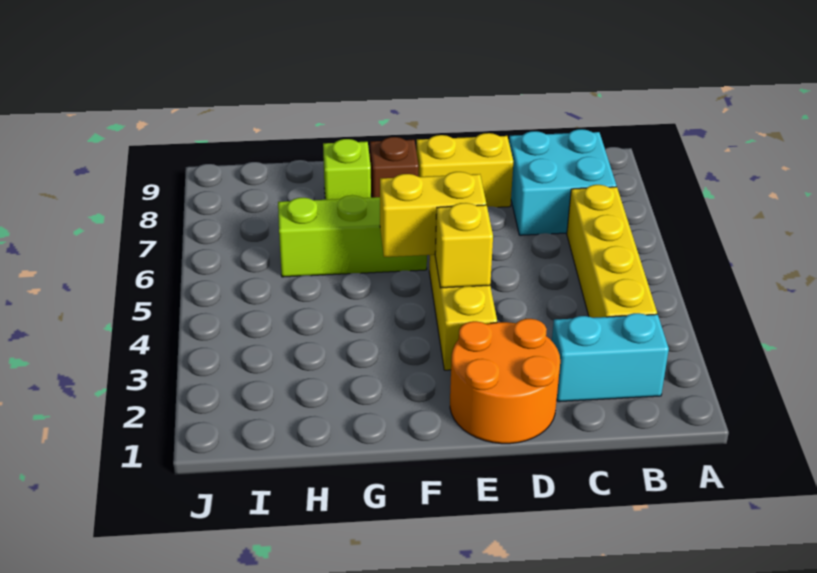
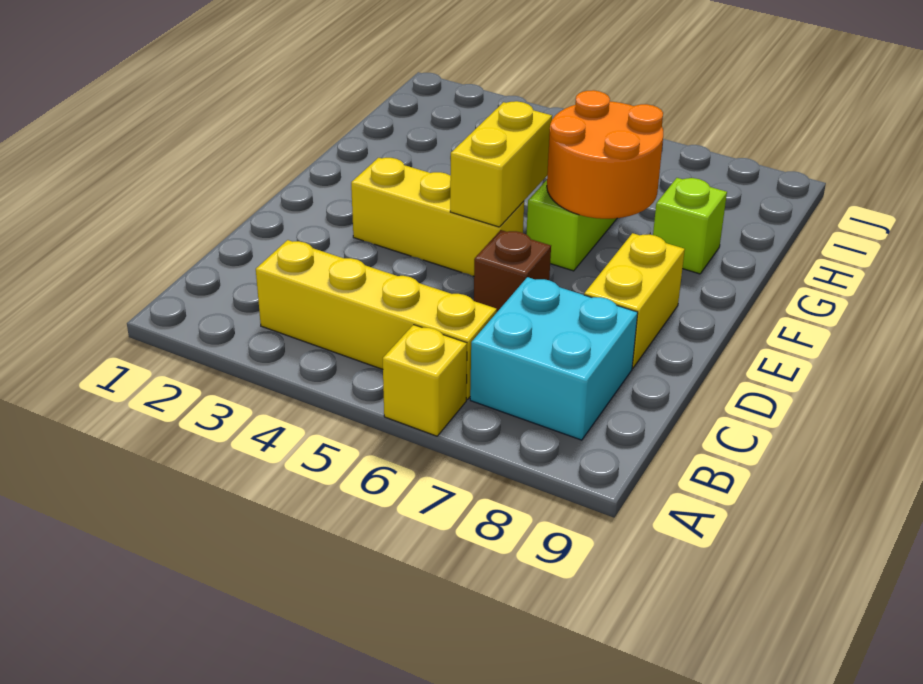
cyan brick B2:C2 level 1 -> none
orange round brick D1:E2 level 1 -> orange round brick F6:G7 level 2
yellow brick E4 level 2 -> yellow brick A6 level 1
brown brick F8 level 1 -> brown brick D6 level 1

